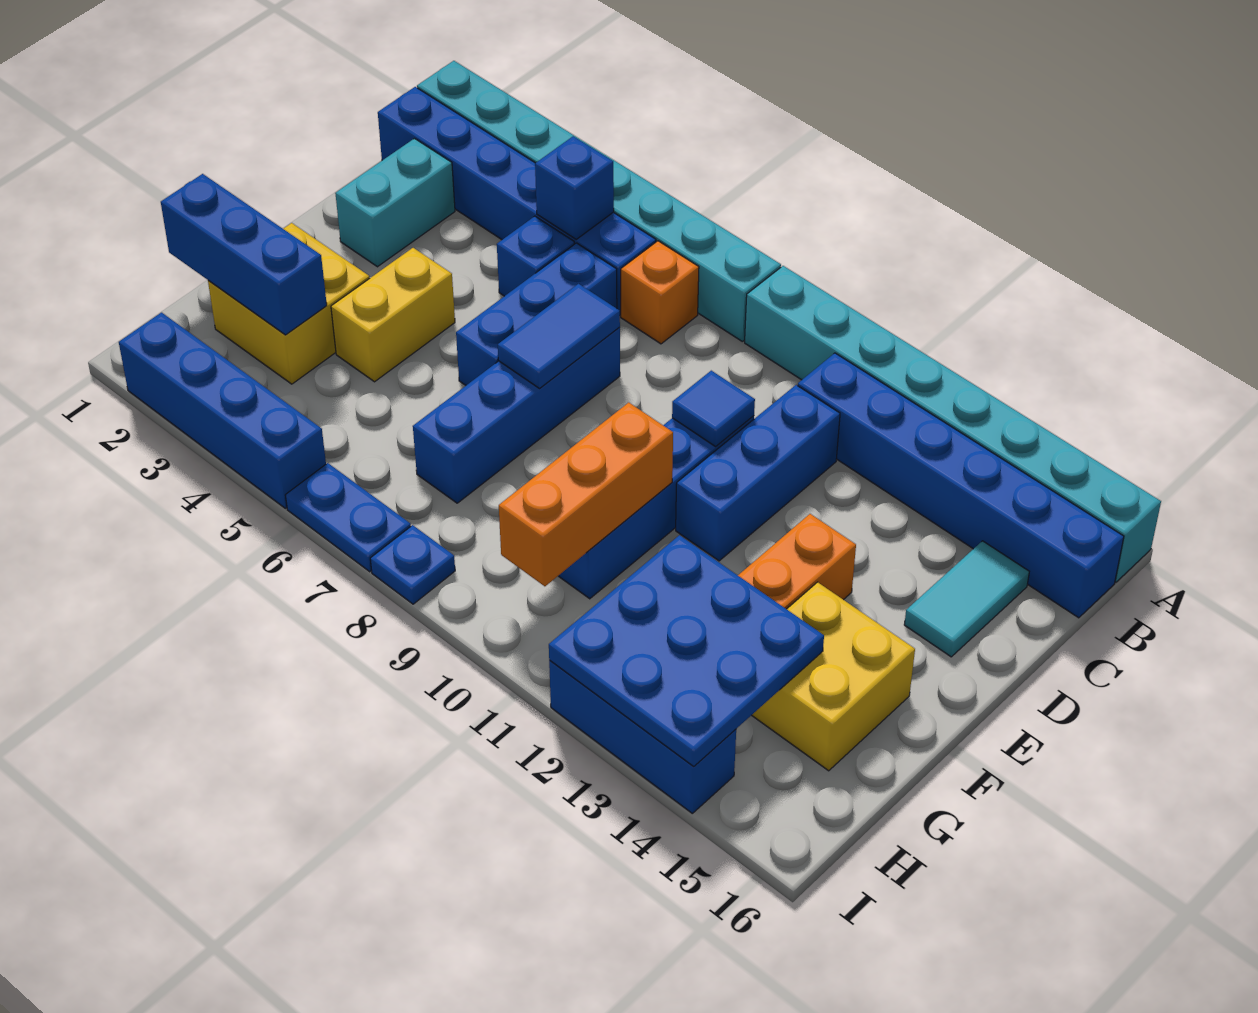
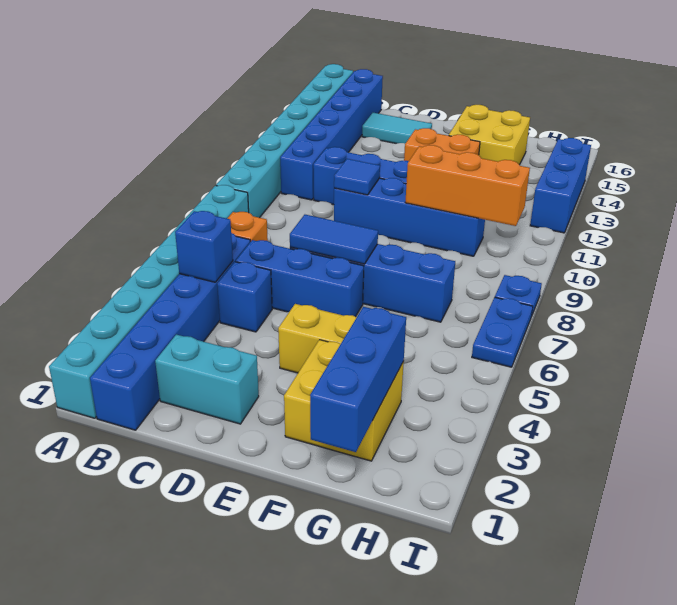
blue plate G12:I14 level 2 -> none
blue brick I2:I5 level 1 -> none

